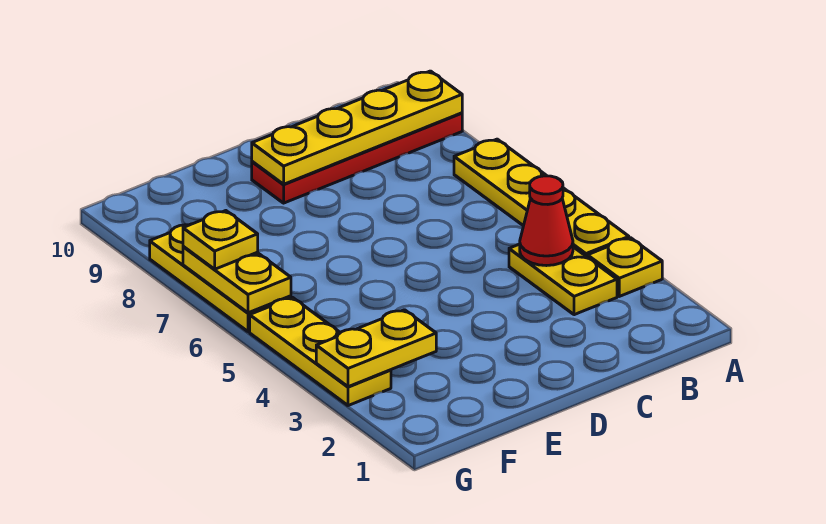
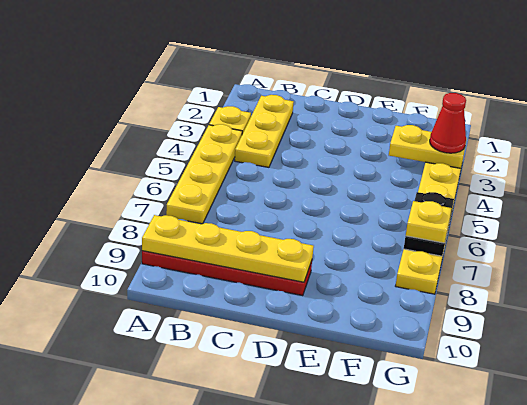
yellow plate B3:B4 level 1 -> yellow plate B2:B4 level 1
red cone B4 level 2 -> red cone G3 level 3
yellow plate G6:G7 level 2 -> black plate G6:G7 level 2

